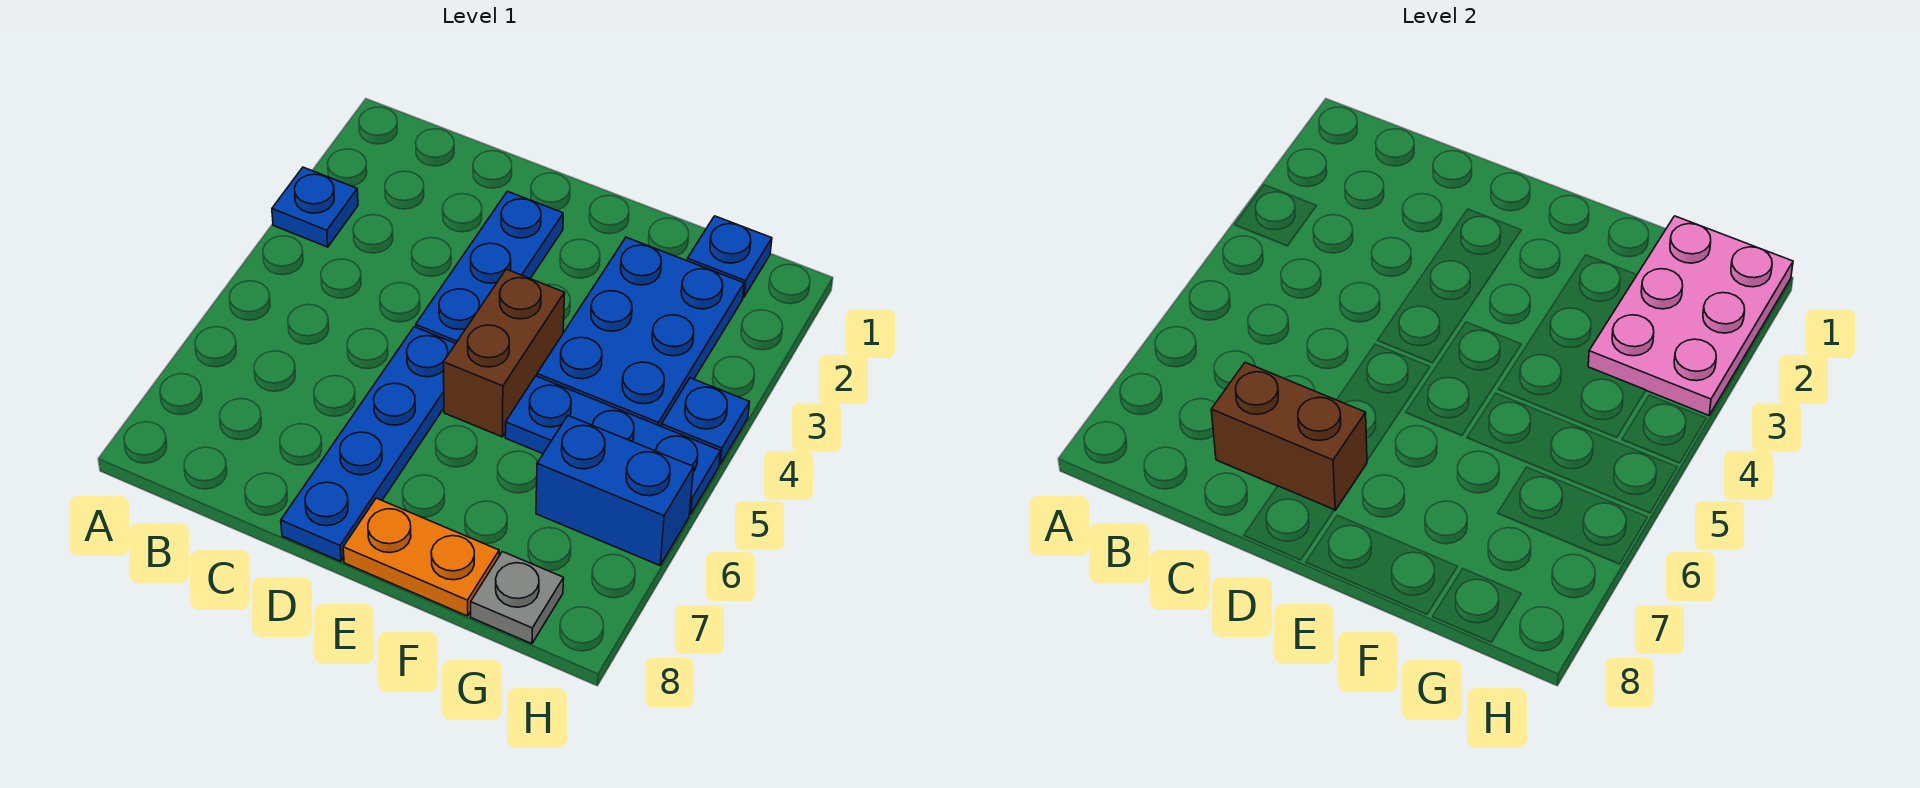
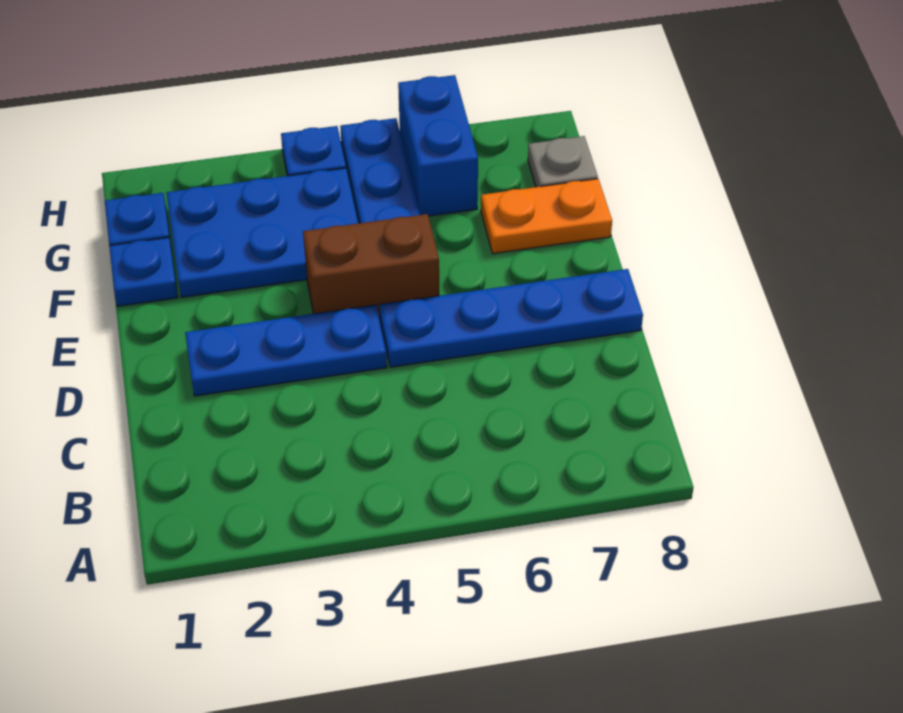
blue plate A3 level 1 -> blue plate F1 level 1
brown brick C7:D7 level 2 -> none
orange plate E8:F8 level 1 -> orange plate F7:F8 level 1
pink plate G1:H3 level 2 -> none

